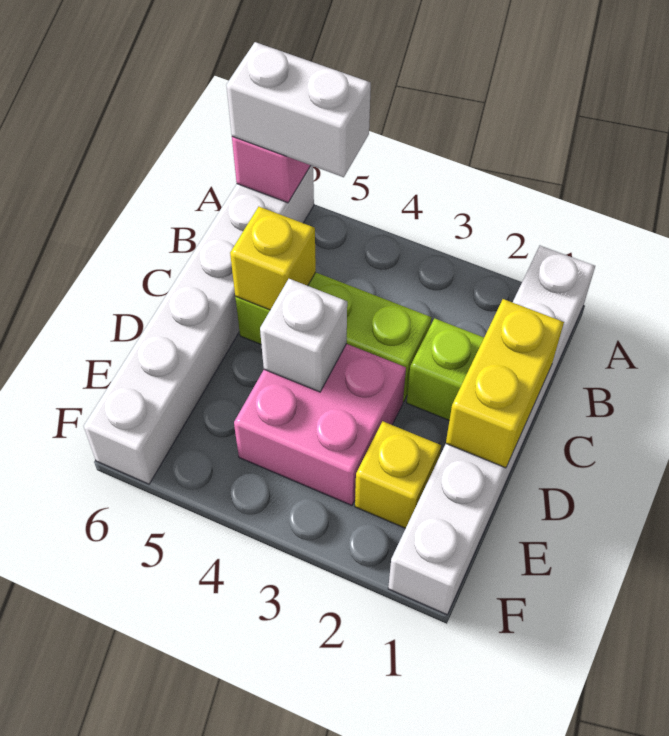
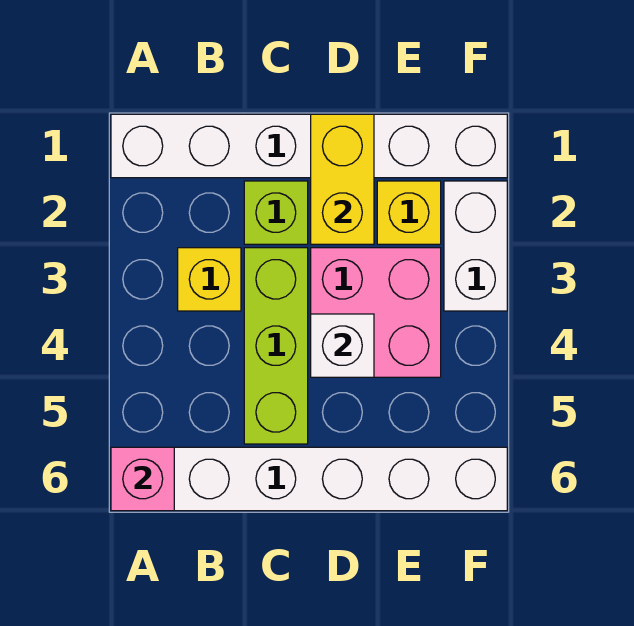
white brick A5:A6 level 3 -> white brick F2:F3 level 1
yellow brick C1:D1 level 2 -> yellow brick D1:D2 level 2
yellow brick C5 level 2 -> yellow brick B3 level 1

